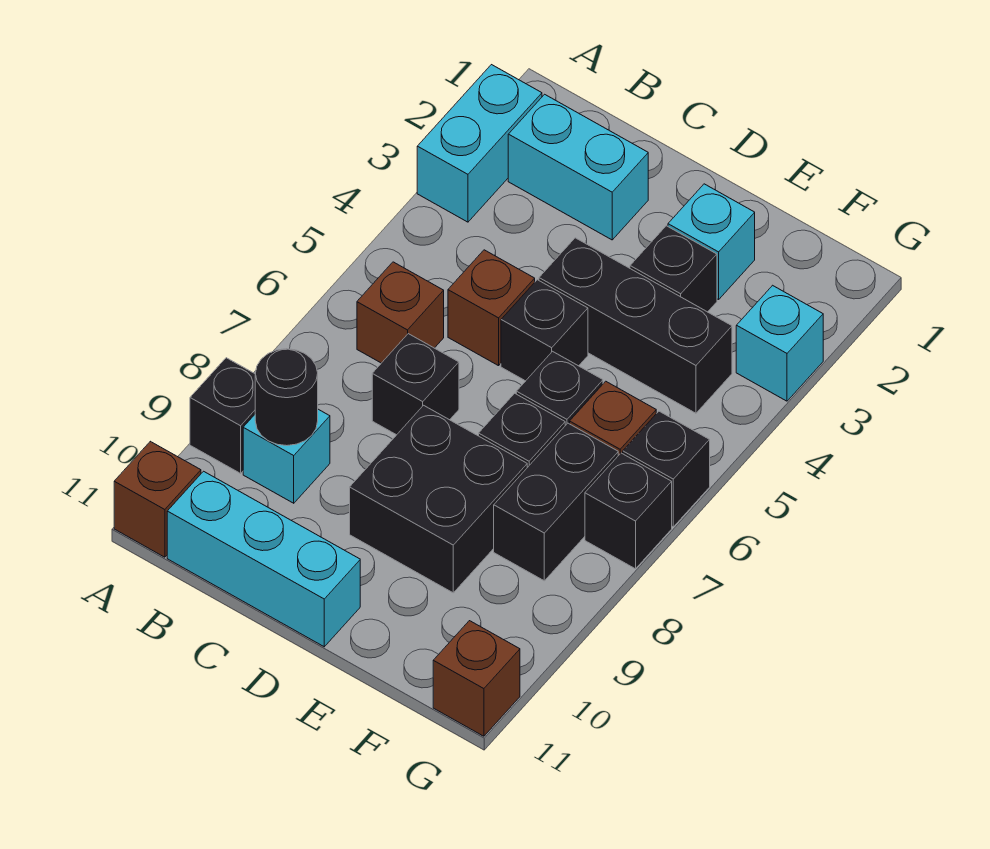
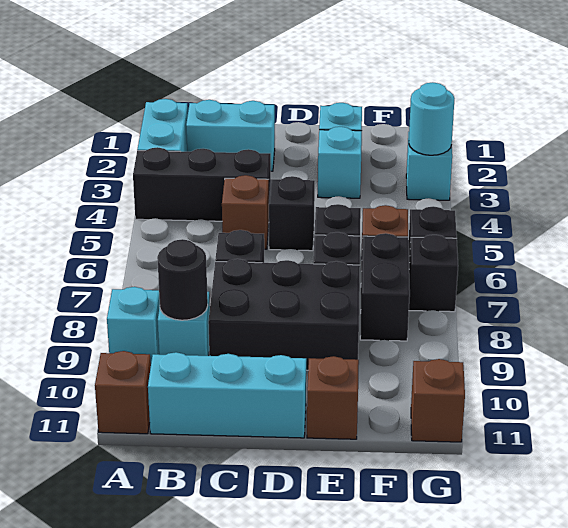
black brick A9 level 1 -> cyan brick A9 level 1
brown brick B6 level 1 -> brown brick E11 level 1
black brick D4:F4 level 1 -> black brick A4:C4 level 1
black brick D8:E9 level 1 -> black brick C8:E9 level 1
black brick E3 level 1 -> cyan brick E3 level 1
none -> cyan round brick G3 level 2

